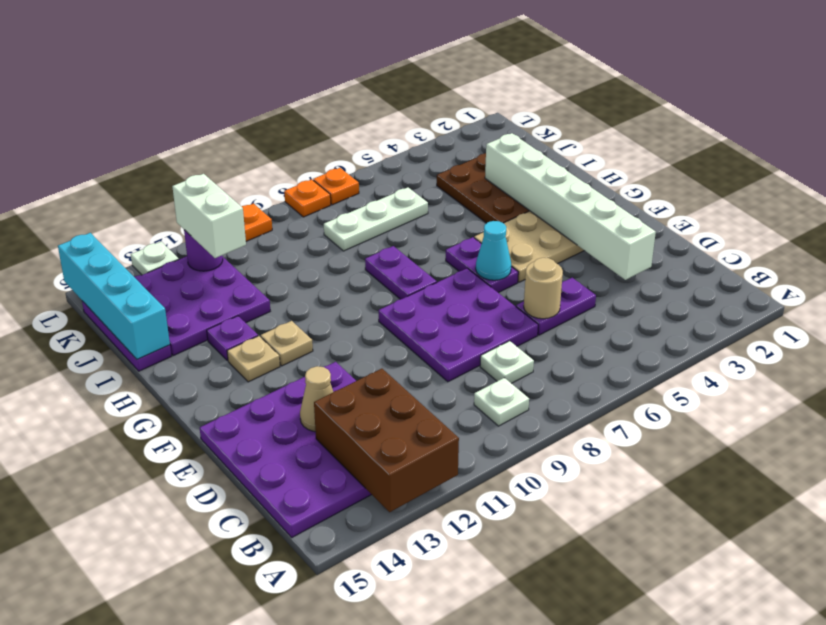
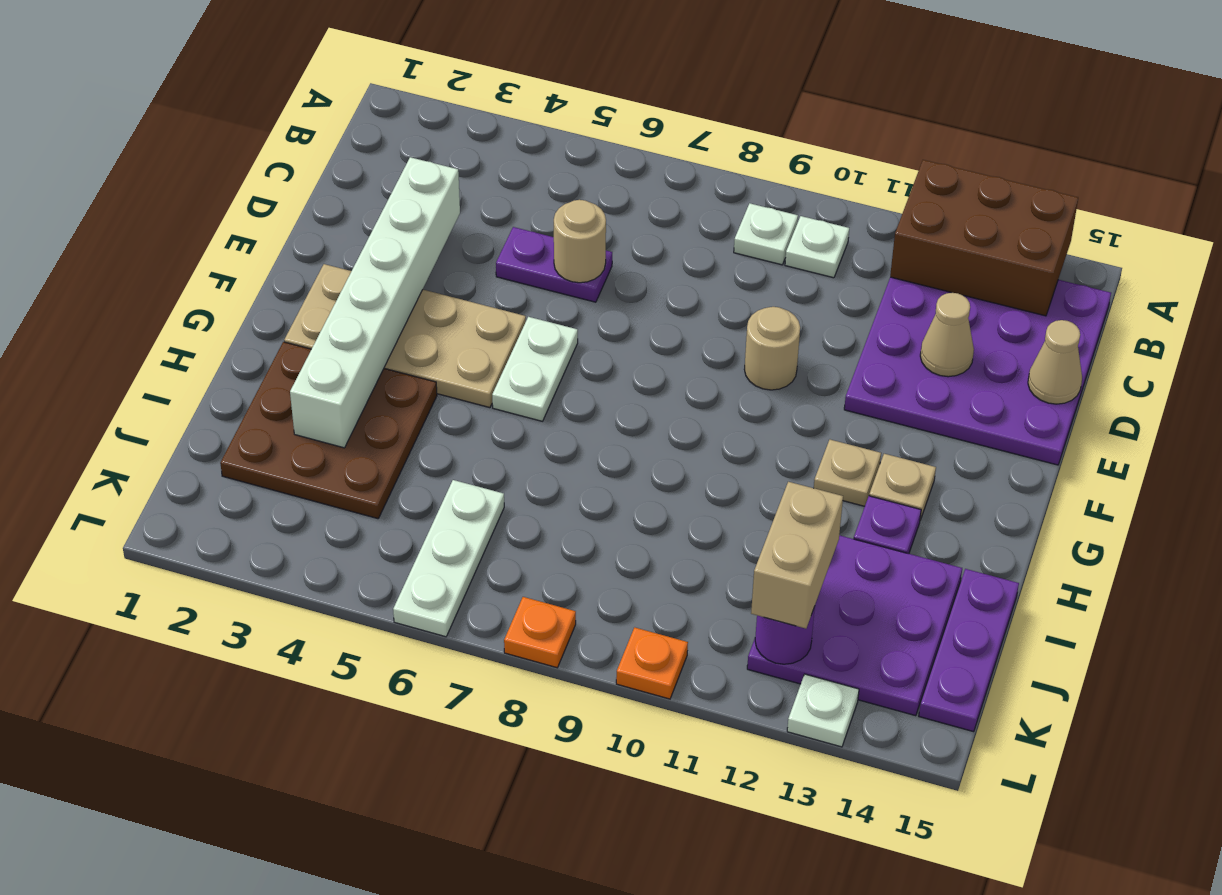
brown brick A12:C13 level 2 -> brown brick A12:B14 level 2
white plate C8 level 1 -> white plate B10 level 1
purple plate D7:F9 level 1 -> none
none -> tan cone D15 level 2
none -> tan round brick E10 level 1
purple plate F6:G6 level 1 -> white plate F6:G6 level 1
cyan cone F6 level 2 -> none
purple plate G8:H8 level 1 -> none
cyan brick I15:L15 level 2 -> none
white plate J6:J8 level 1 -> white plate J6:L6 level 1
white brick J12:K12 level 3 -> tan brick J12:K12 level 3
orange plate L7 level 1 -> none

